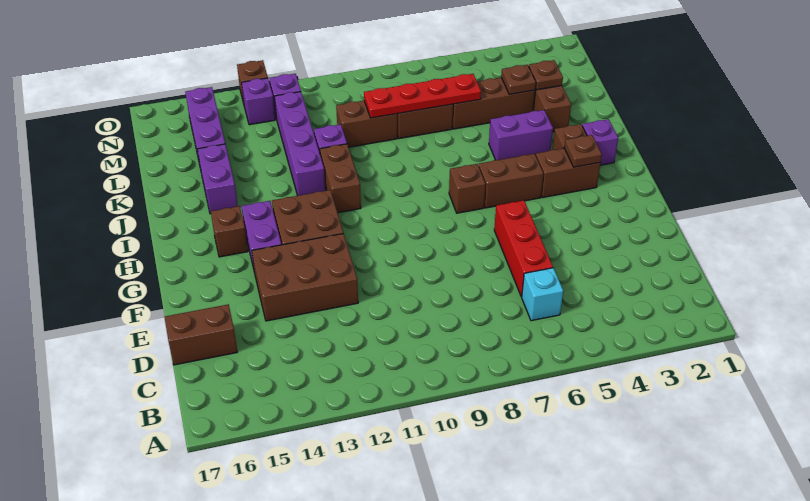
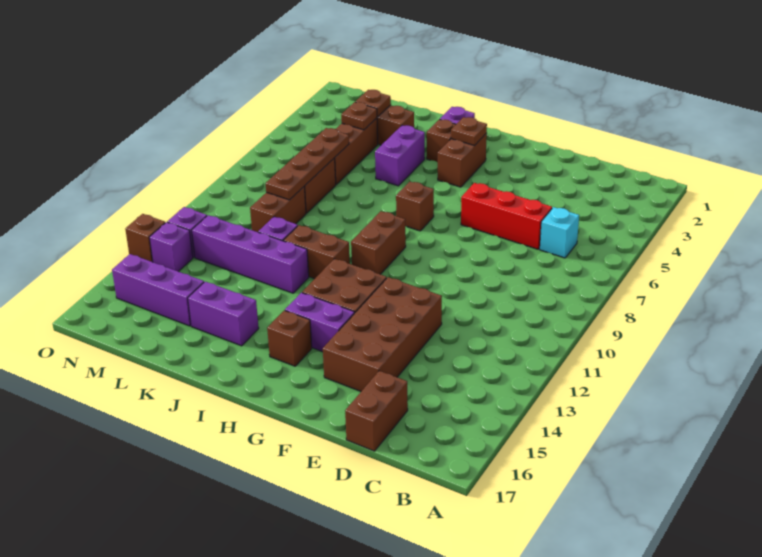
brown brick E12:F14 level 1 -> brown brick E12:F15 level 1
brown brick H5:H6 level 1 -> brown brick H9:H10 level 1
red plate L6:L9 level 2 -> brown plate L6:L9 level 2

